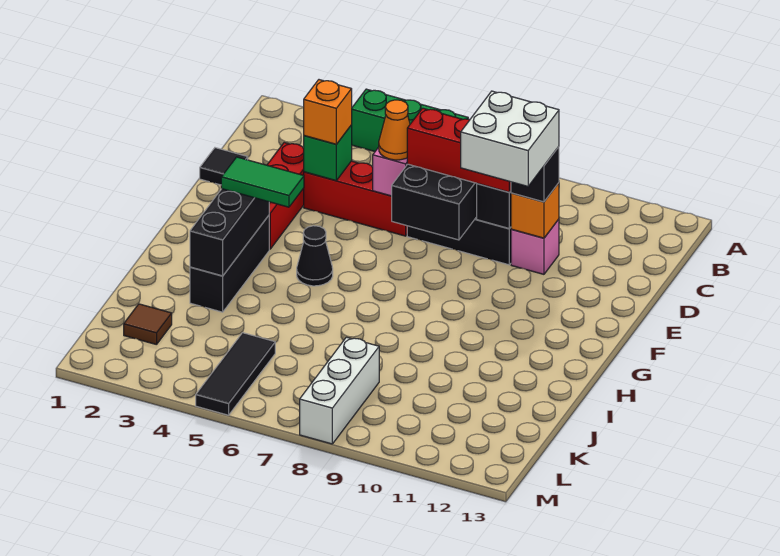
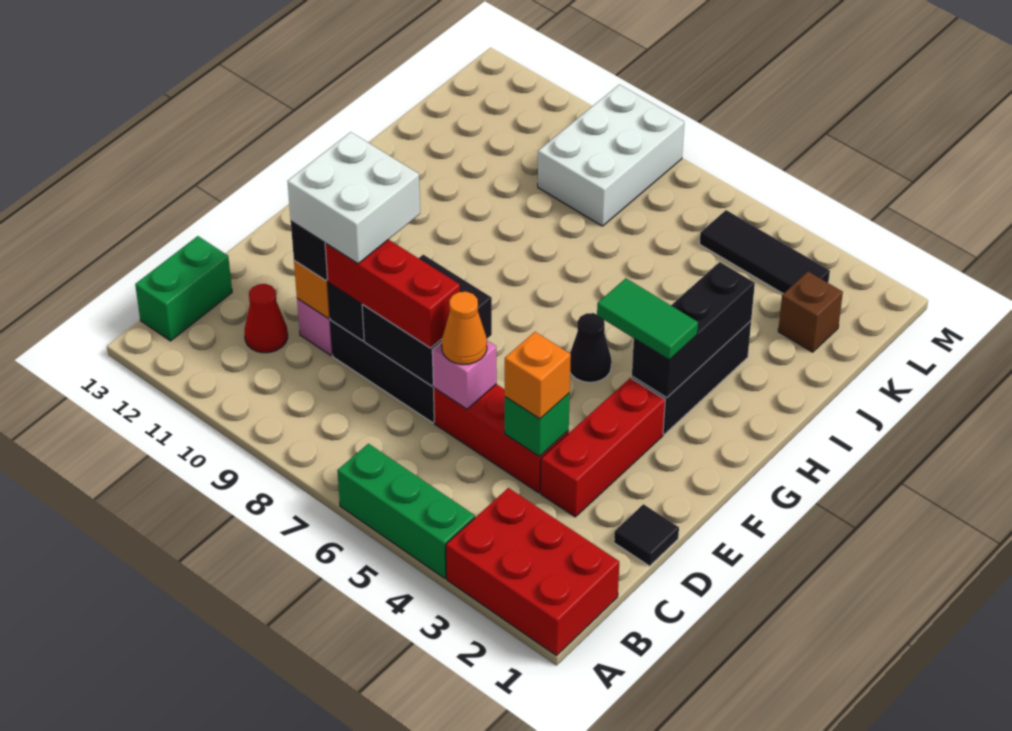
none -> red brick A1:B3 level 1
none -> green brick B13:C13 level 1
none -> red cone C11 level 1
brown tile K2 level 1 -> brown brick K2 level 1
black tile K5:M5 level 1 -> black tile L3:L5 level 1
white brick K8:M8 level 1 -> white brick K8:M9 level 1

